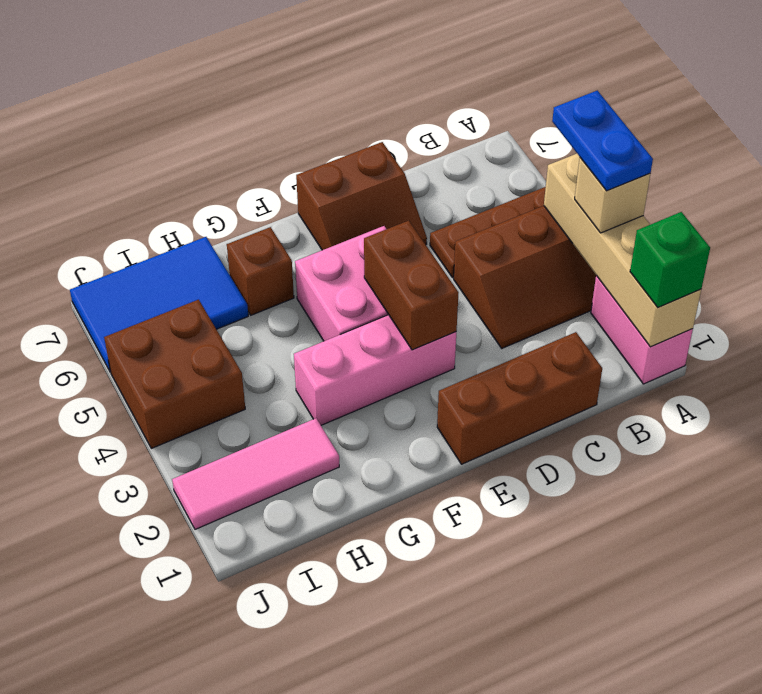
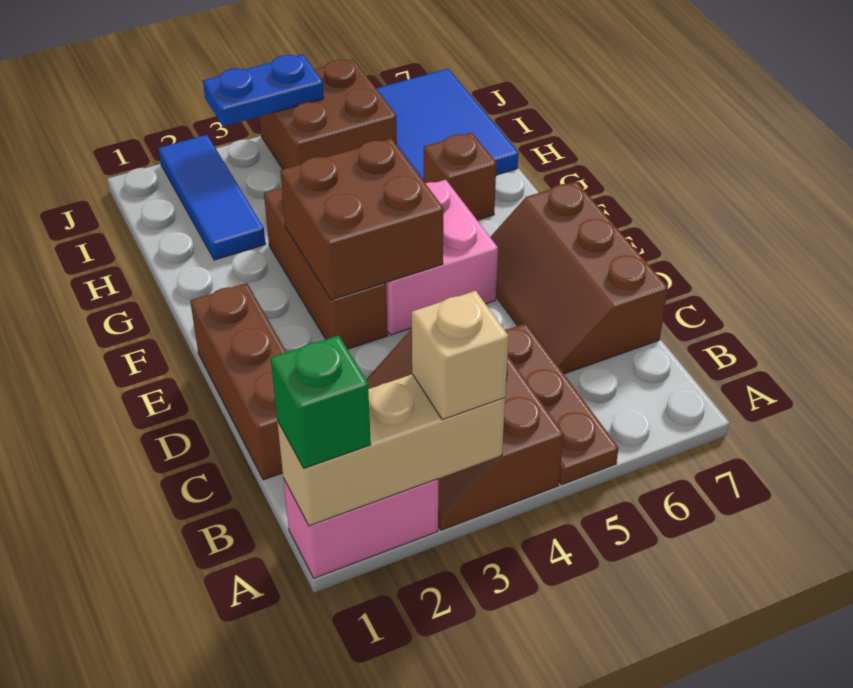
tan brick A1:A4 level 2 -> tan brick A1:A3 level 2
blue plate A3:A4 level 4 -> blue plate J3:J4 level 2
brown slope D6:E7 level 1 top 7 -> brown slope C6:E7 level 1 top 7
pink brick E3:G3 level 1 -> brown brick E3:G3 level 1
brown brick E3:E4 level 2 -> brown brick E3:F4 level 2
pink tile H2:J2 level 1 -> blue tile H2:J2 level 1

